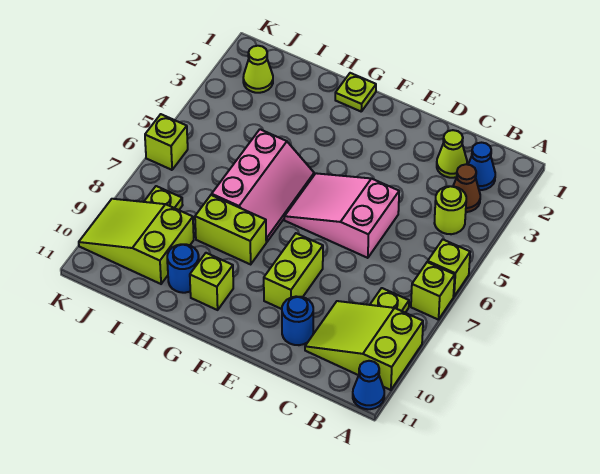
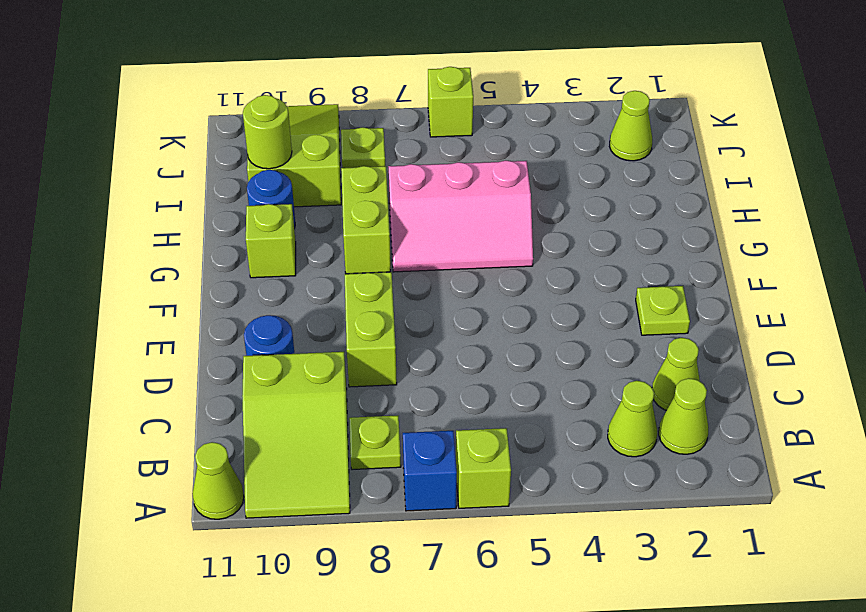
lime brick A7 level 1 -> blue brick A7 level 1
lime slope A9:C10 level 1 top A -> lime slope A9:C10 level 1 top C
blue cone A11 level 1 -> lime cone A11 level 1
blue cone B2 level 1 -> lime cone B2 level 1
brown cone B3 level 1 -> lime cone B3 level 1
lime round brick B4 level 1 -> lime round brick I10 level 2
pink slope D5:F6 level 1 top D -> none
lime brick E8:E9 level 1 -> lime brick D8:E8 level 1
lime plate G1 level 1 -> lime plate E2 level 1

